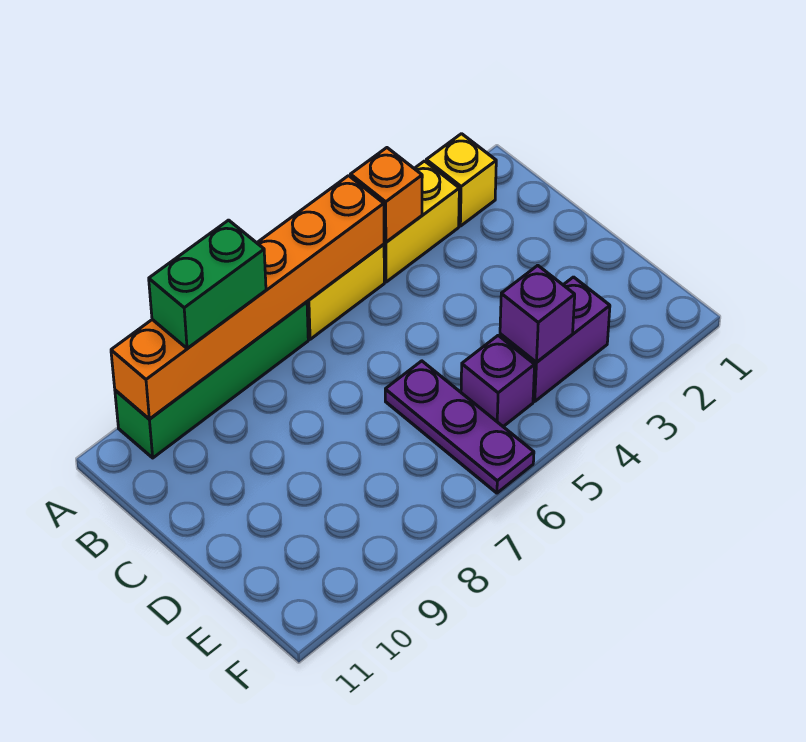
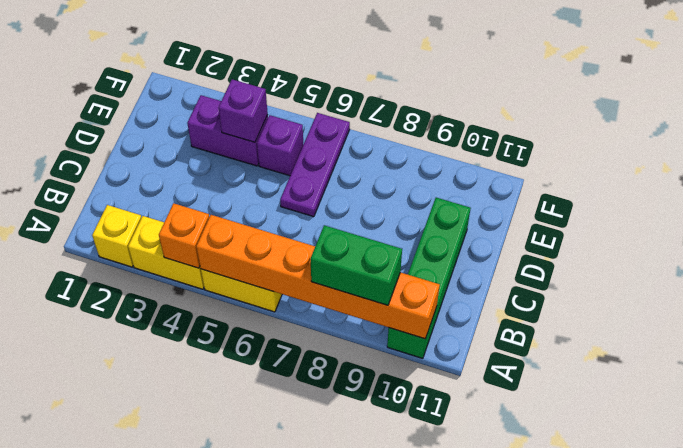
green brick A7:A10 level 1 -> green brick A10:D10 level 1

